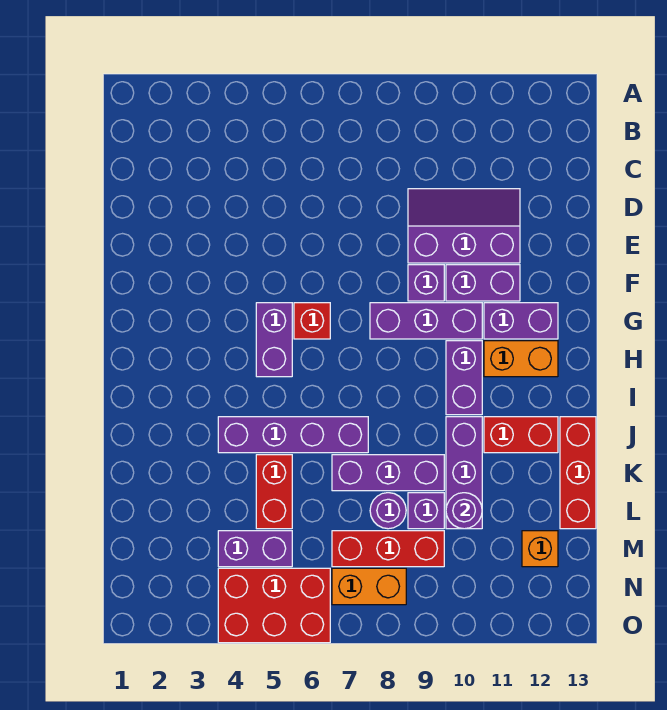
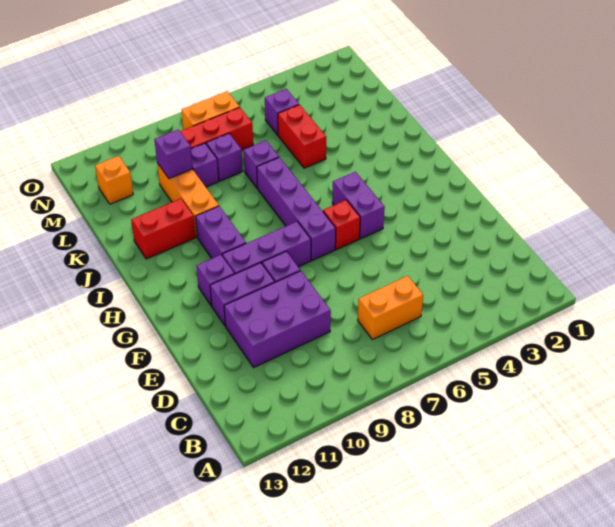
purple slope D9:E11 level 1 top E -> purple brick D9:E11 level 1
purple brick G11:G12 level 1 -> purple brick G11 level 1
orange brick H11:H12 level 1 -> orange brick C6:C7 level 1
purple brick J4:J7 level 1 -> purple brick G7:J7 level 1
purple brick J10:L10 level 1 -> orange brick J10:L10 level 1
red brick J13:L13 level 1 -> none
purple brick K7:K9 level 1 -> purple brick K7 level 1
purple round brick L8 level 1 -> purple brick L8 level 1
purple round brick L10 level 2 -> purple brick L10 level 2
purple brick M4:M5 level 1 -> purple brick M5 level 1
red brick N4:O6 level 1 -> none

